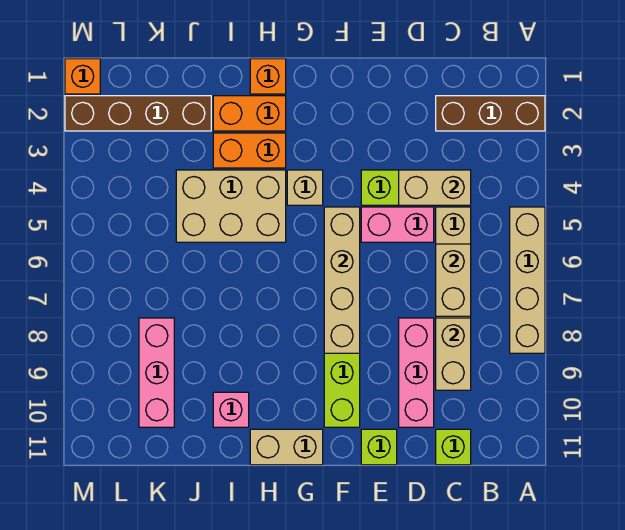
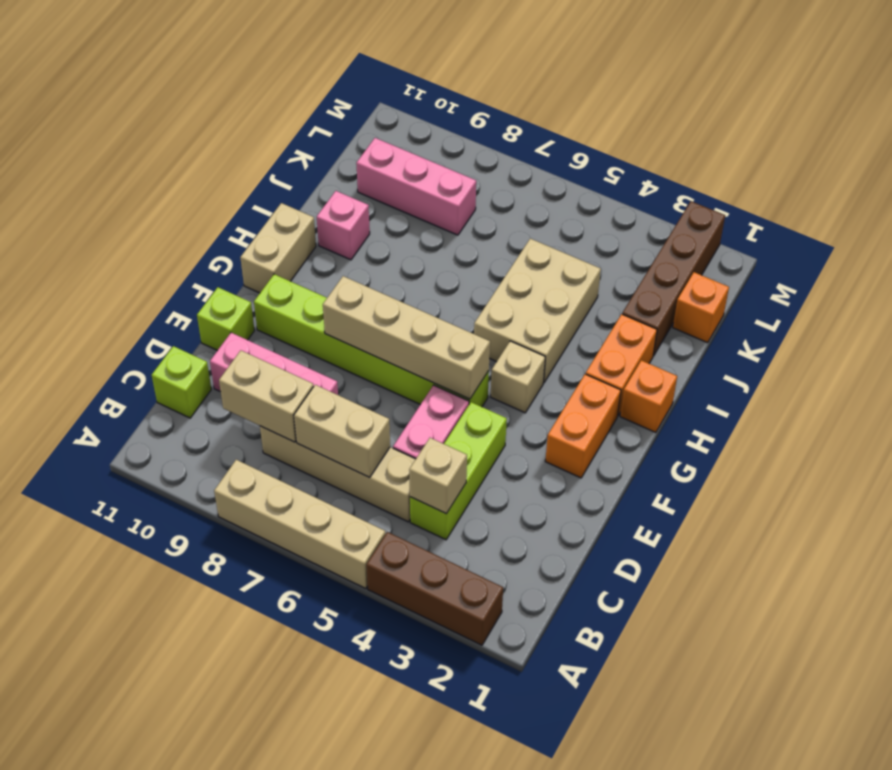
brown brick A2:C2 level 1 -> brown brick A2:A4 level 1
tan brick C4:D4 level 2 -> tan brick C4 level 2
orange brick H3:I3 level 1 -> orange brick F2:G2 level 1
orange brick M1 level 1 -> orange brick K1 level 1

